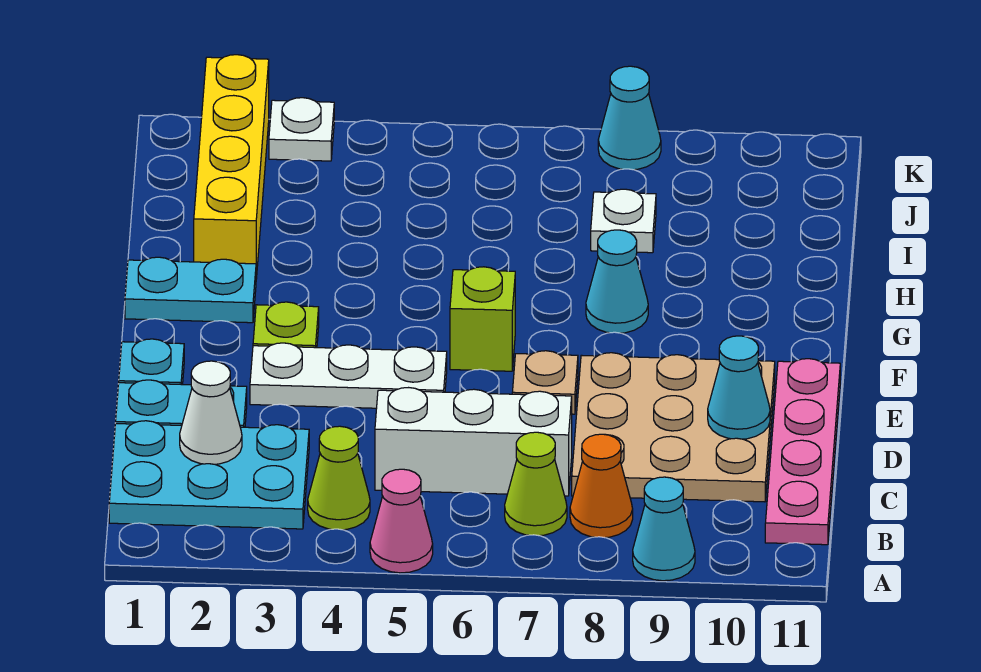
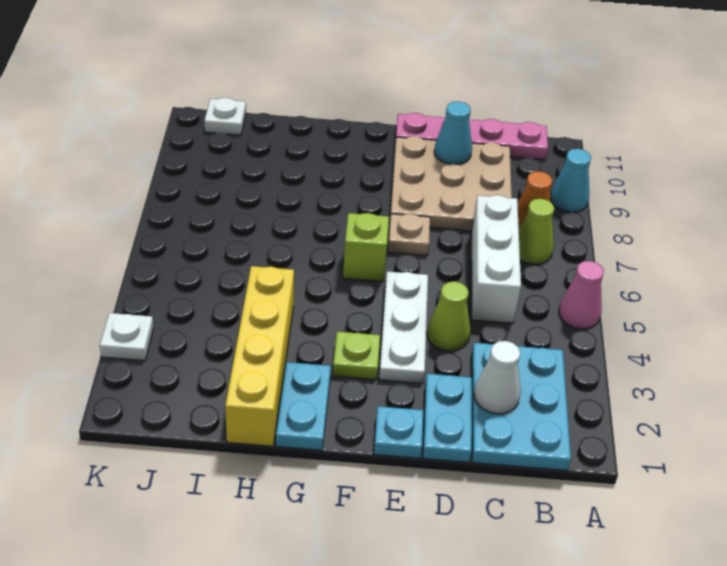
lime cone B4 level 1 -> lime cone D4 level 1
cyan cone G8 level 1 -> none
yellow brick H2:K2 level 1 -> yellow brick H1:H4 level 1
white plate I8 level 1 -> white plate J11 level 1
cyan cone K8 level 1 -> none

